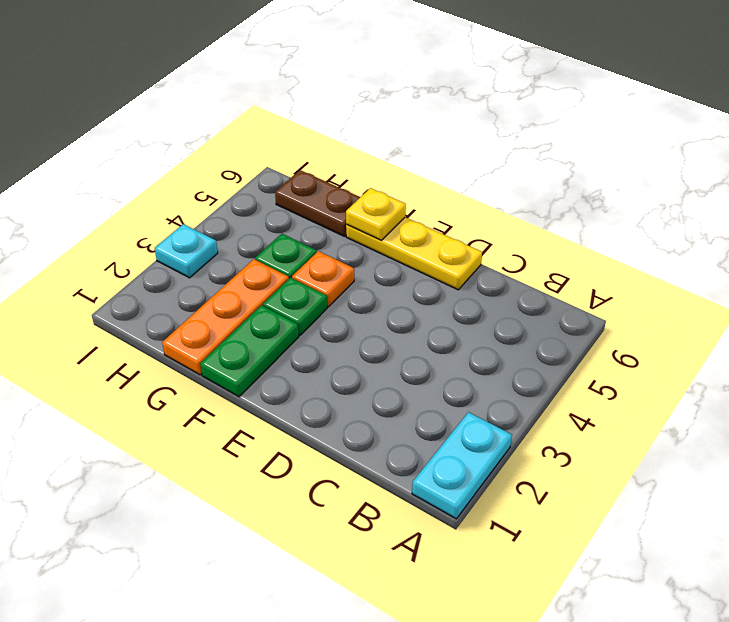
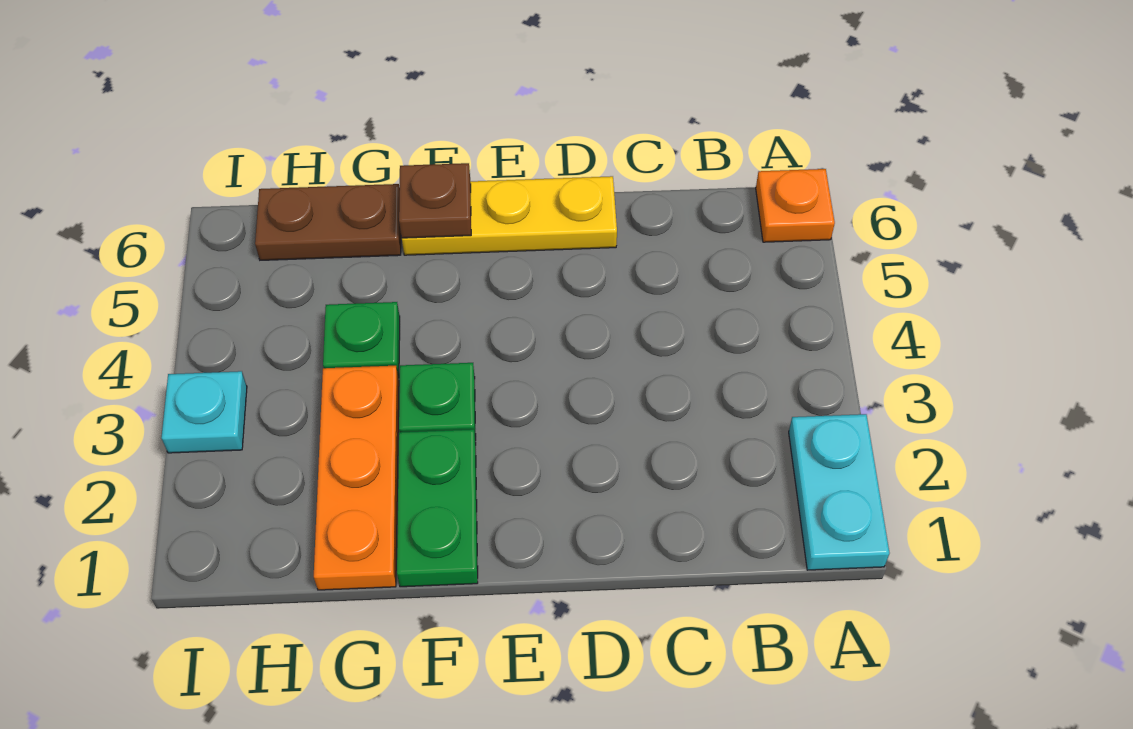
orange plate F4 level 1 -> orange plate A6 level 1
yellow plate F6 level 2 -> brown plate F6 level 2

